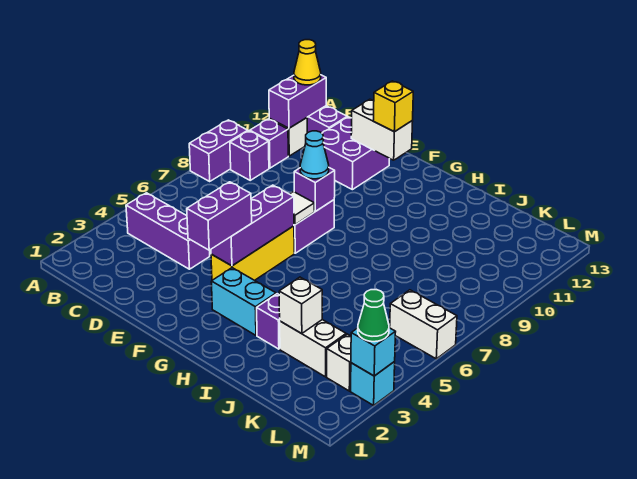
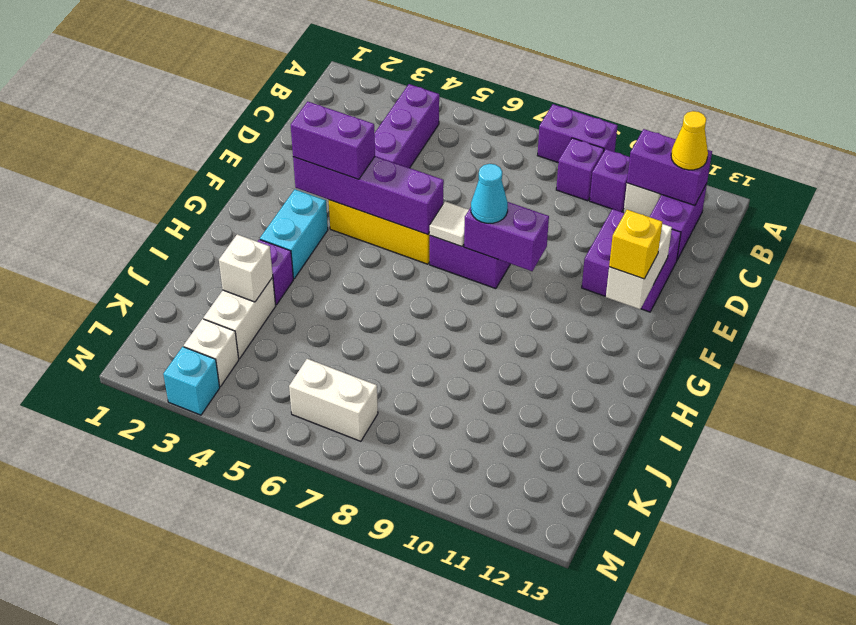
purple brick F4:F6 level 2 -> purple brick F3:F6 level 2
purple brick F8 level 2 -> purple brick F8:F9 level 2
white brick L6:M6 level 1 -> white brick L6:L7 level 1
cyan brick M3 level 2 -> none
green cone M3 level 3 -> none

